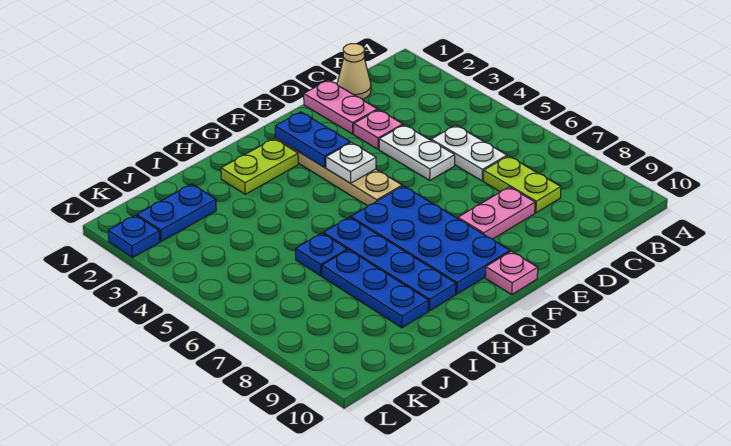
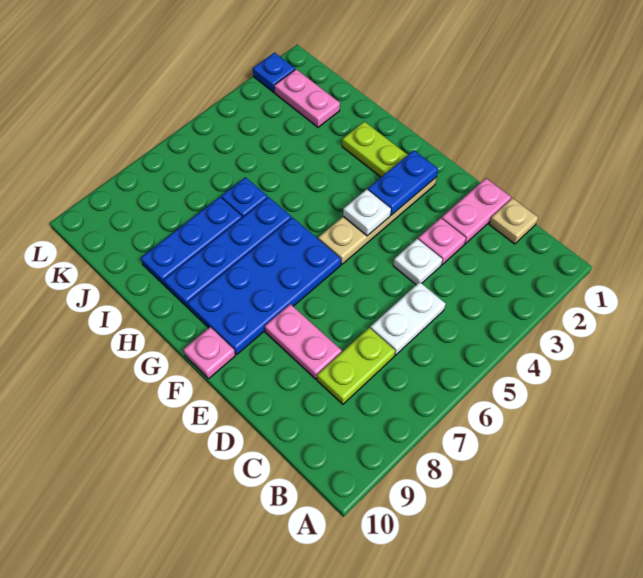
tan cone C1 level 1 -> tan plate C1 level 1
white plate D4:D5 level 1 -> white plate D4 level 1
blue plate J2:K2 level 1 -> pink plate J2:K2 level 1

